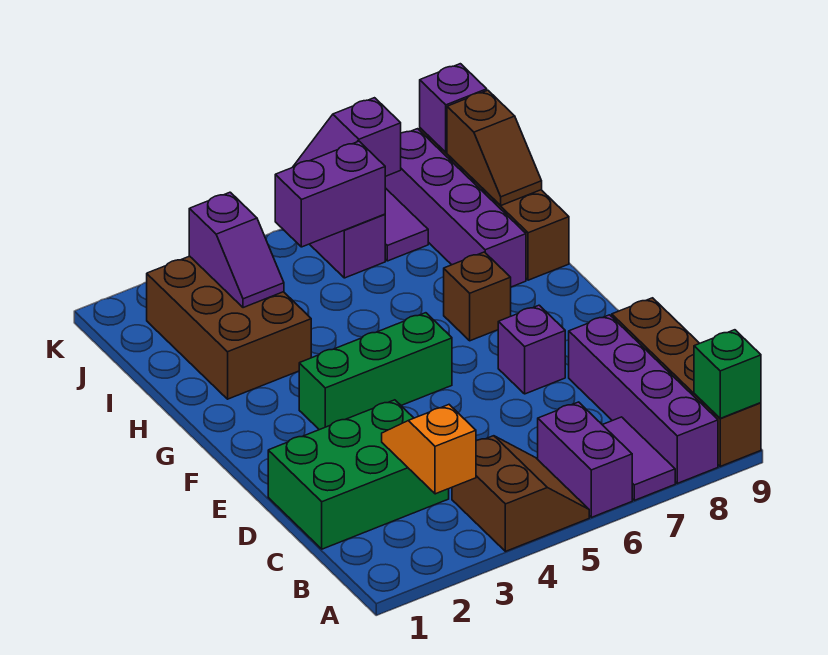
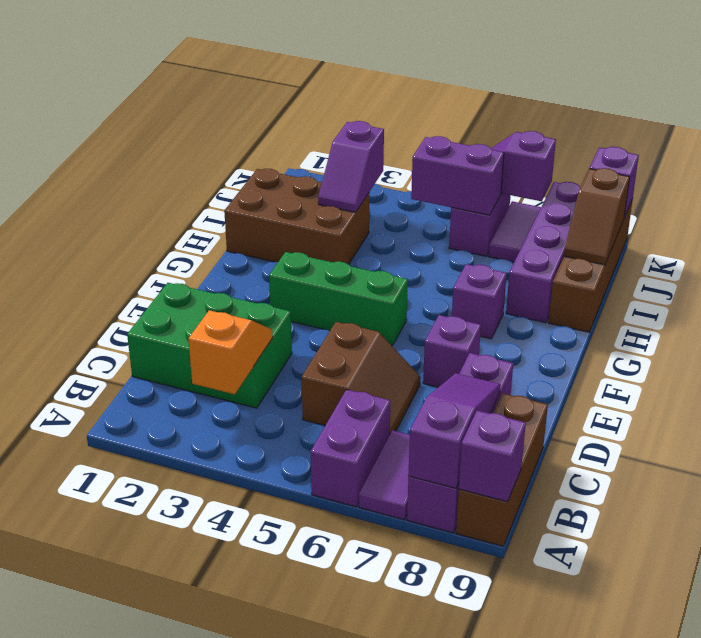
brown slope A4:B5 level 1 top 4 -> brown slope C5:D6 level 1 top 5
none -> purple slope A8:C8 level 2 top A
brown brick A9:D9 level 1 -> brown brick A9:C9 level 1
green brick A9 level 2 -> purple brick A9 level 2
brown brick G7 level 1 -> purple brick G7 level 1
brown brick H2:J3 level 1 -> brown brick H1:I3 level 1

